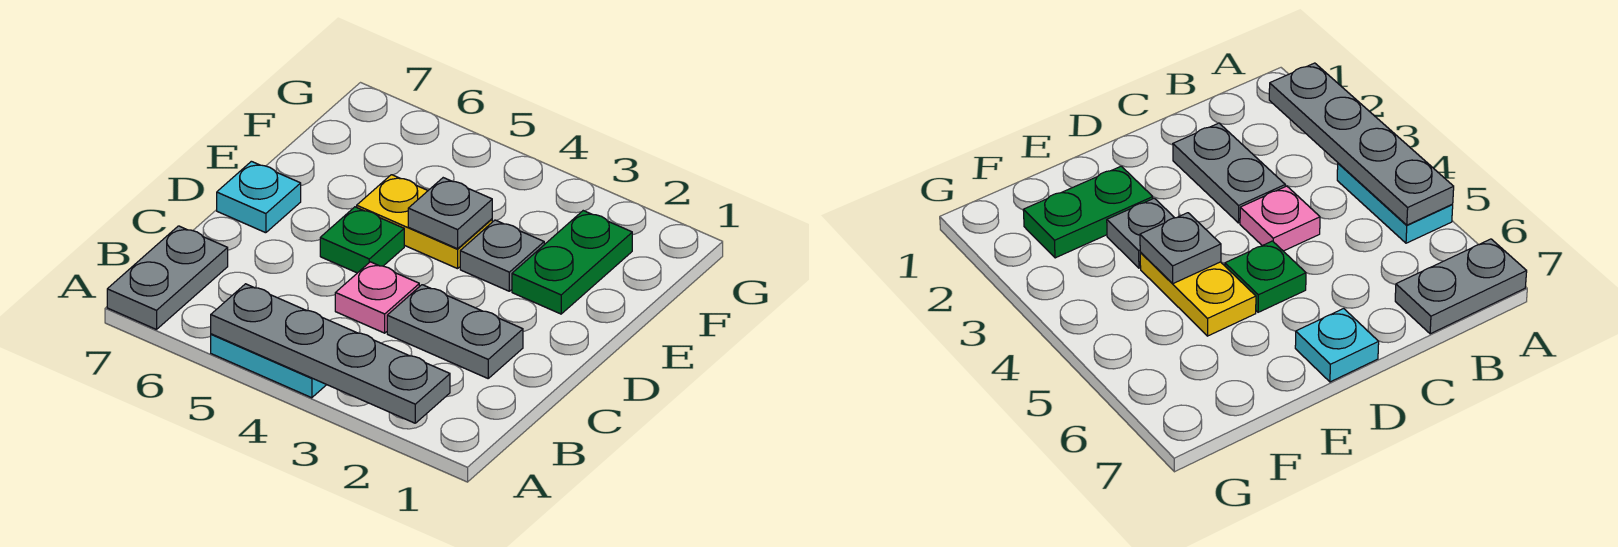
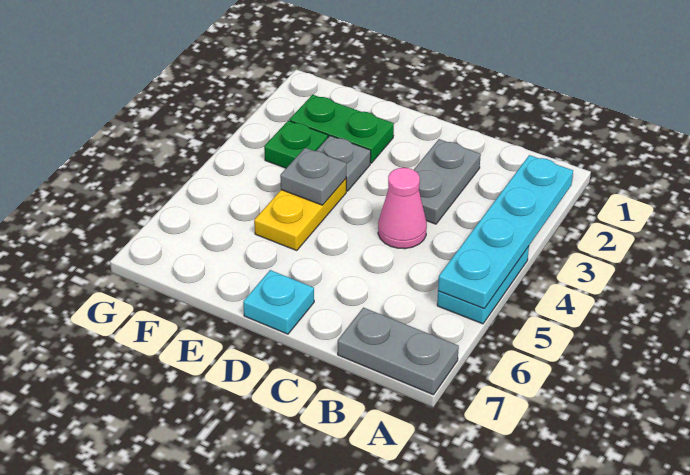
grey plate A2:A5 level 2 -> cyan plate A2:A5 level 2
pink plate C4 level 1 -> pink cone C4 level 1
green plate D5 level 1 -> green plate F3 level 1

